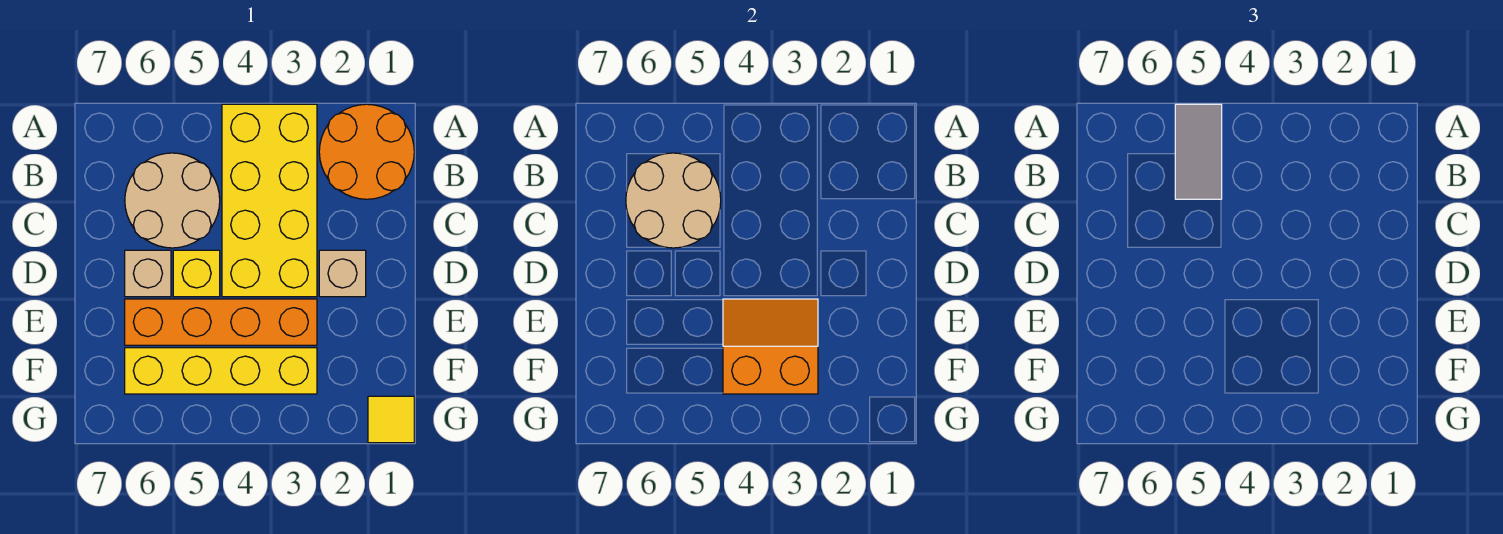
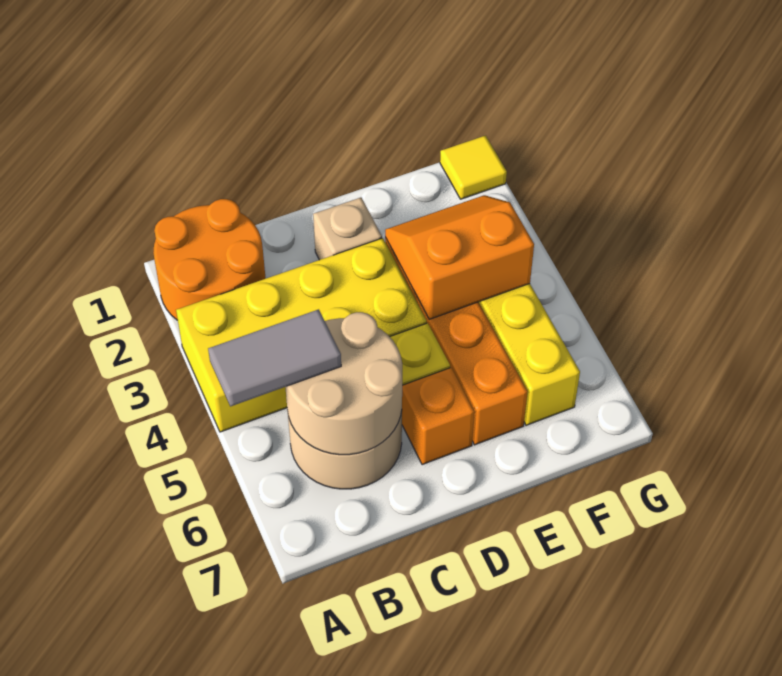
tan brick D6 level 1 -> orange brick D6 level 1
orange slope E3:F4 level 2 top F -> orange slope E3:F4 level 2 top 4

